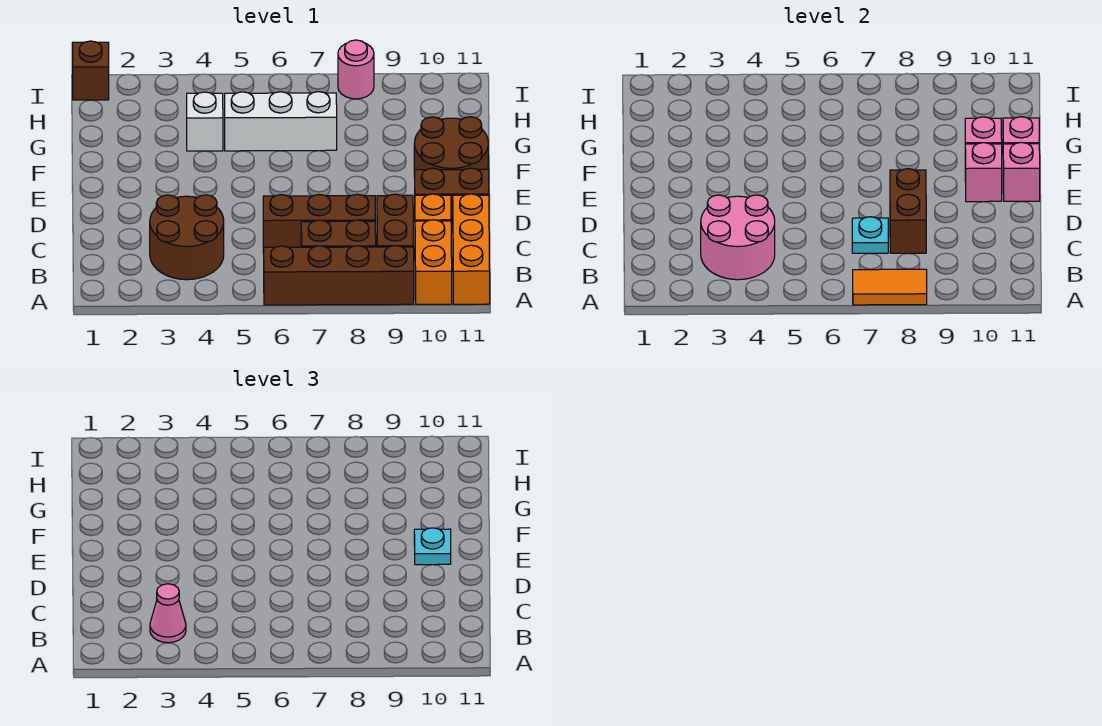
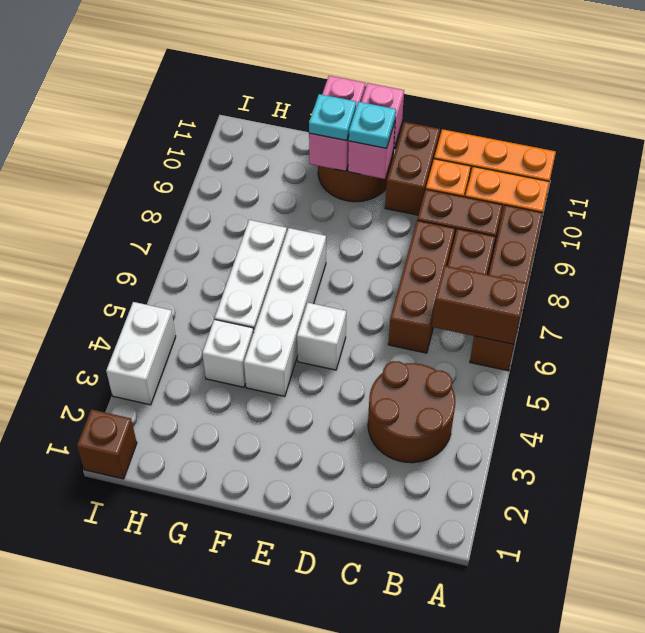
orange tile A7:A8 level 2 -> none
pink round brick B3:C4 level 2 -> none
pink cone B3 level 3 -> none
cyan plate C7 level 2 -> cyan plate F10 level 3
brown brick C8:D8 level 2 -> brown brick A6:B6 level 2
none -> white brick E5 level 1
none -> white brick F4:F7 level 1
none -> white brick I3:I4 level 1
pink round brick I8 level 1 -> none

